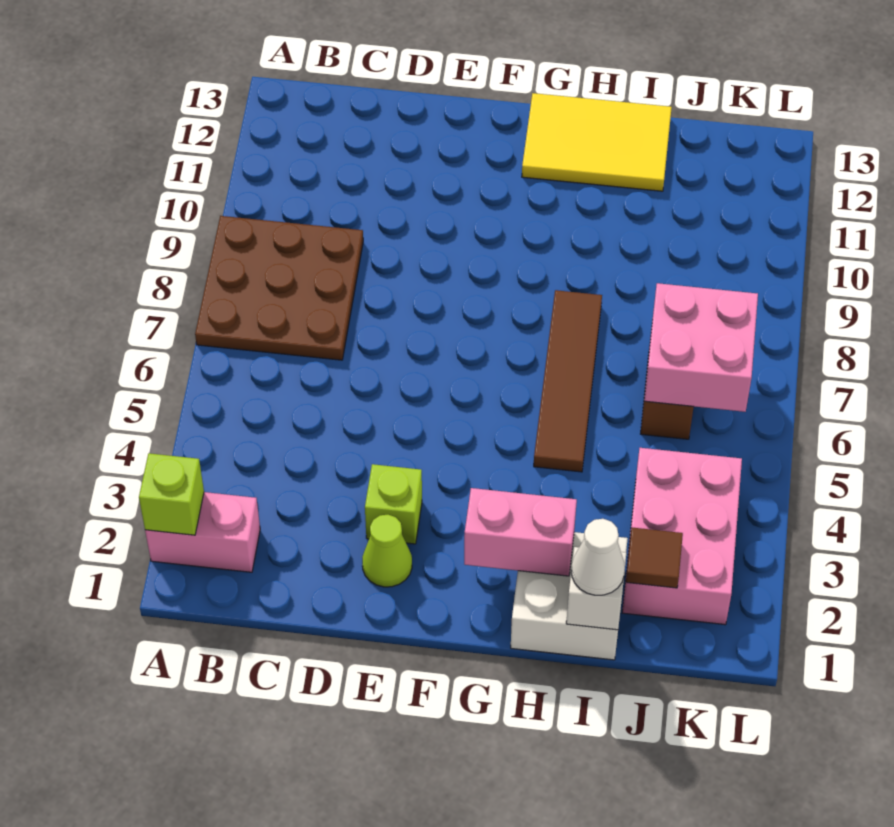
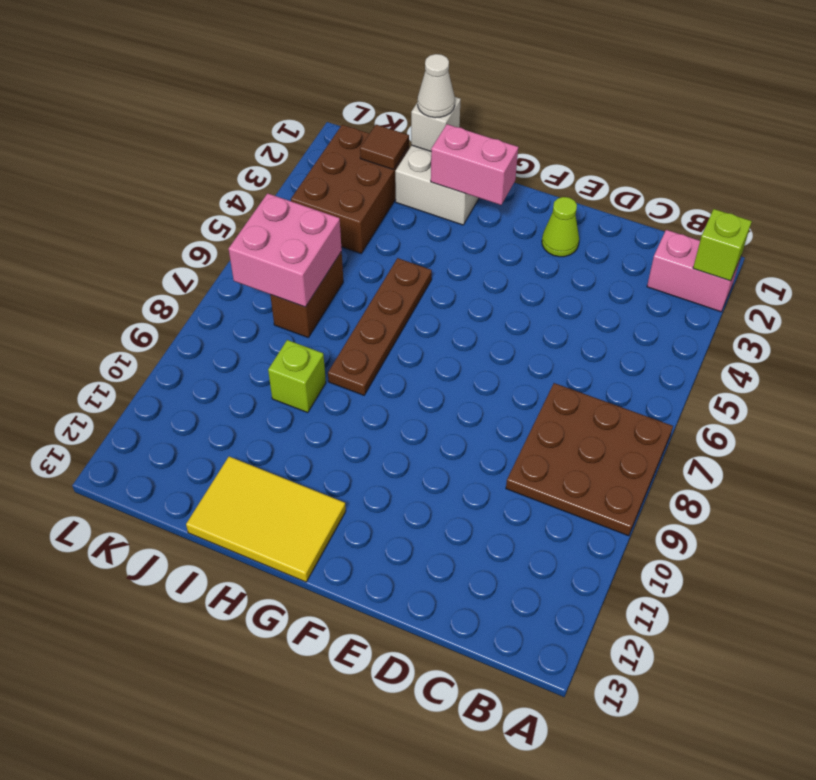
lime brick E3 level 1 -> lime brick I9 level 1
brown tile H5:H8 level 1 -> brown plate H5:H8 level 1
pink brick J2:K4 level 1 -> brown brick J2:K4 level 1

